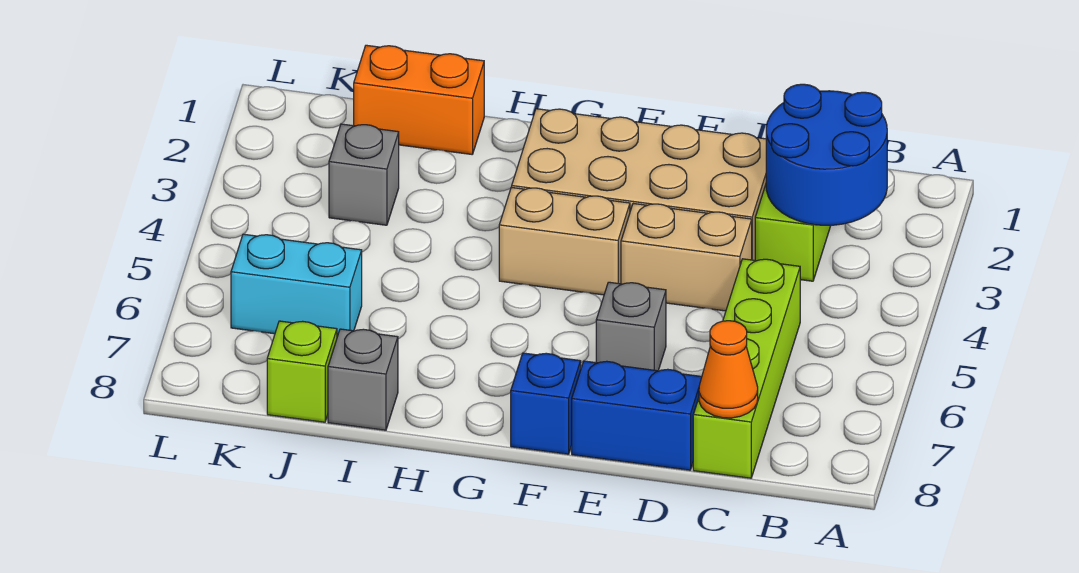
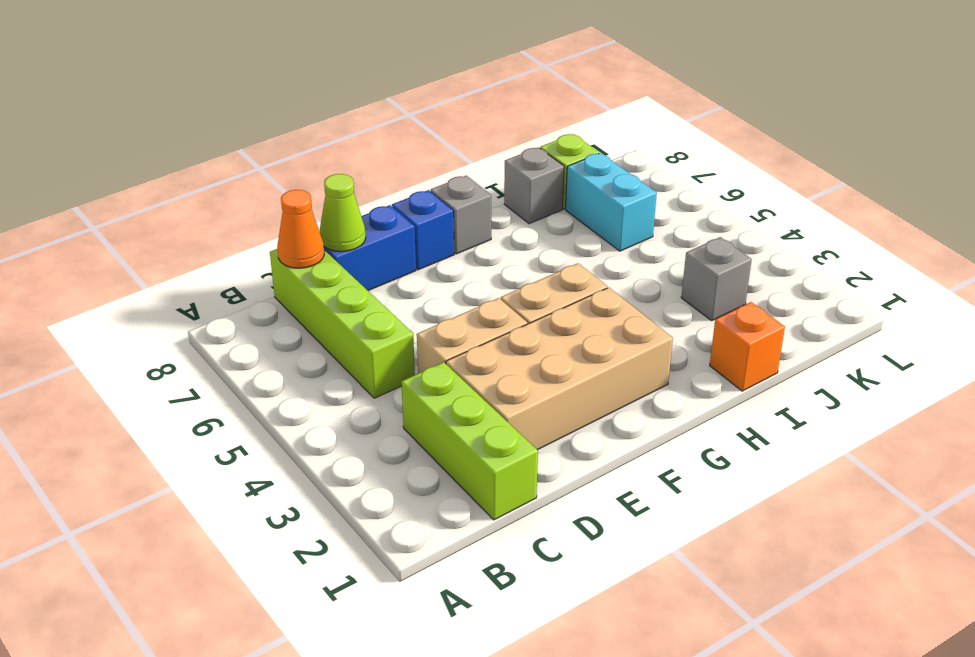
blue round brick B2:C3 level 2 -> none
none -> lime cone D8 level 2
grey brick E6 level 1 -> grey brick G8 level 1
orange brick I1:J1 level 1 -> orange brick I1 level 1
cyan brick J6:K6 level 1 -> cyan brick J6:J7 level 1

